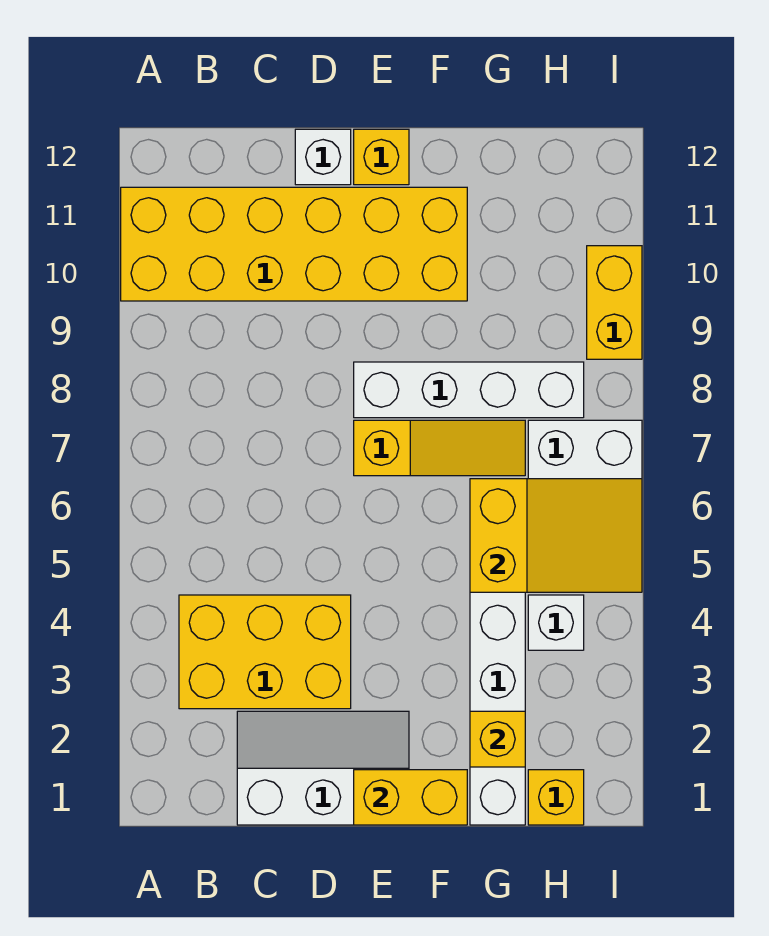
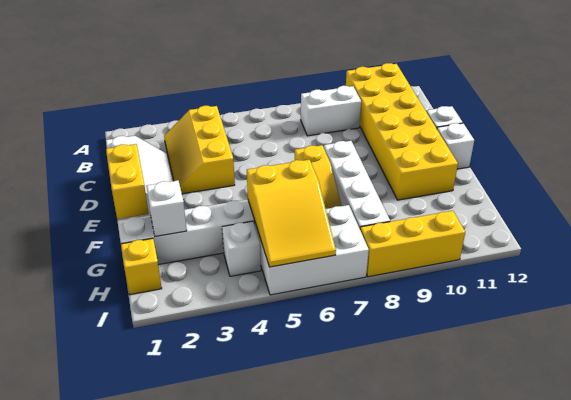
yellow brick B3:D4 level 1 -> yellow slope B3:D4 level 1 top 4
none -> white brick B8:B9 level 1
yellow brick E12 level 1 -> white brick E12 level 1
yellow brick G2 level 2 -> white brick G2 level 2
yellow brick I9:I10 level 1 -> yellow brick I8:I10 level 1

